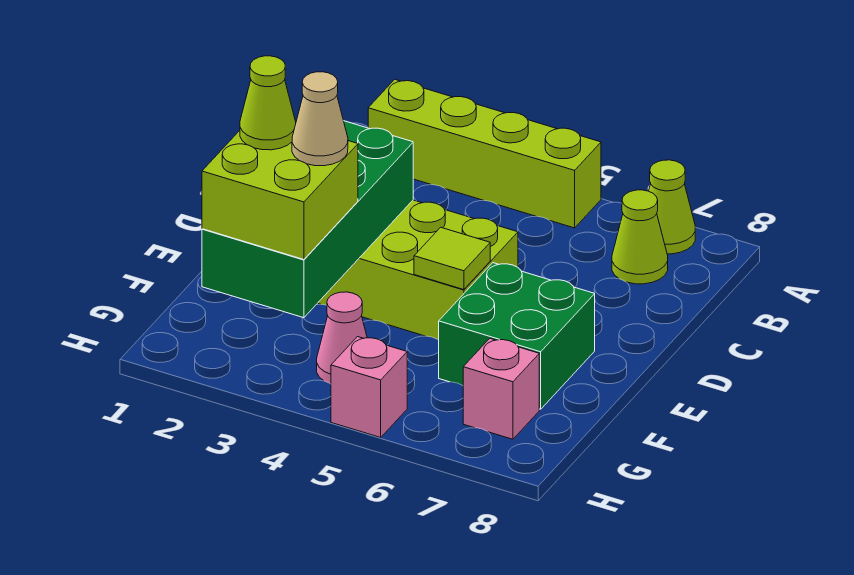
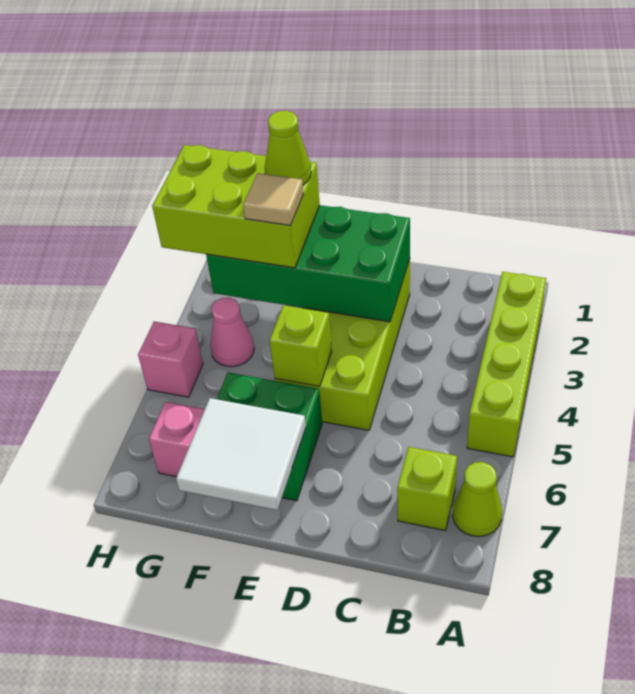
lime cone B7 level 1 -> lime brick B7 level 1
lime tile E5 level 2 -> lime brick E5 level 2
none -> white tile E7:F8 level 2
lime brick F2:G3 level 3 -> lime brick F2:H3 level 3
tan cone F3 level 4 -> tan tile F3 level 4

